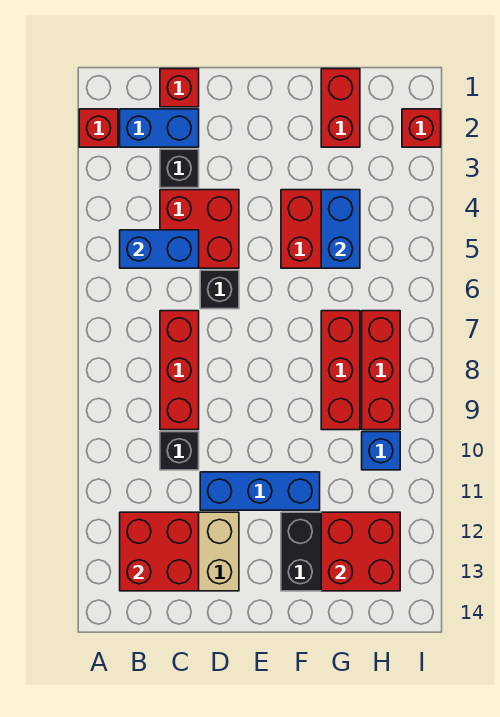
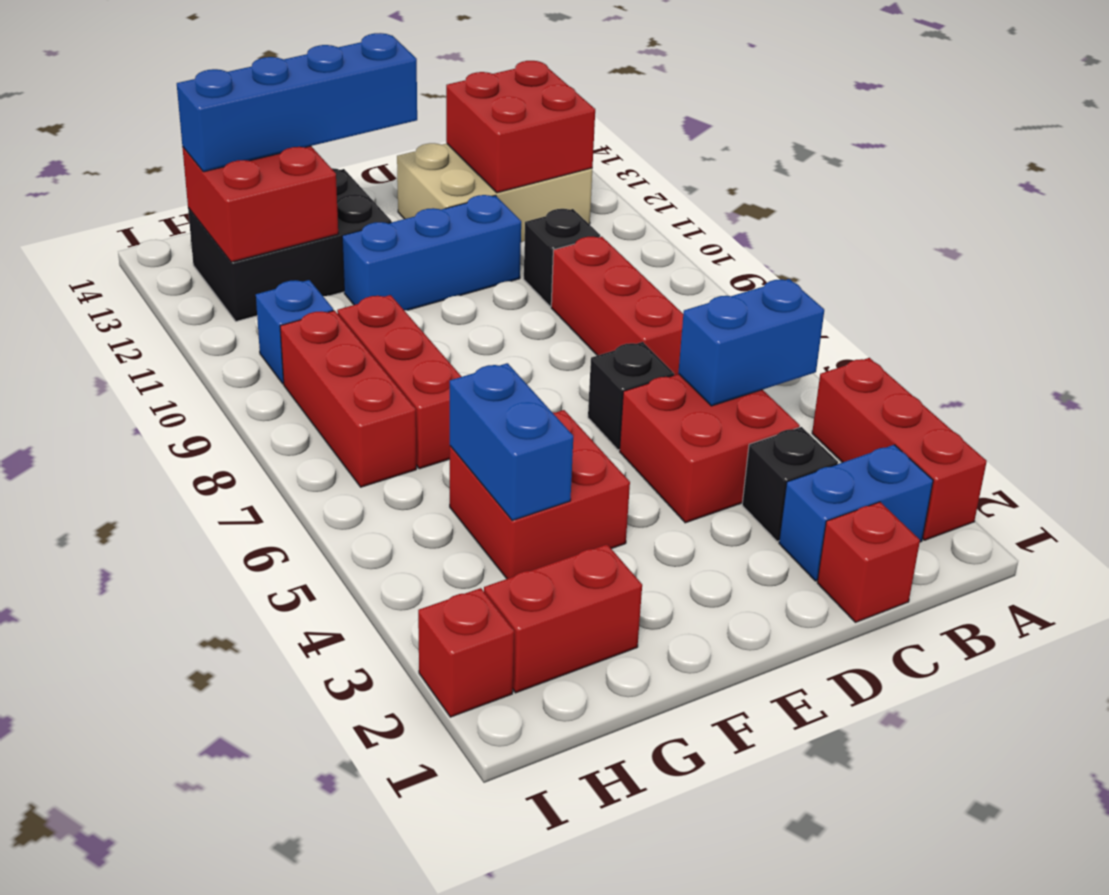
red brick A2 level 1 -> red brick A2:A4 level 1
none -> blue brick E13:H13 level 3
red brick G1:G2 level 1 -> red brick G2:H2 level 1

